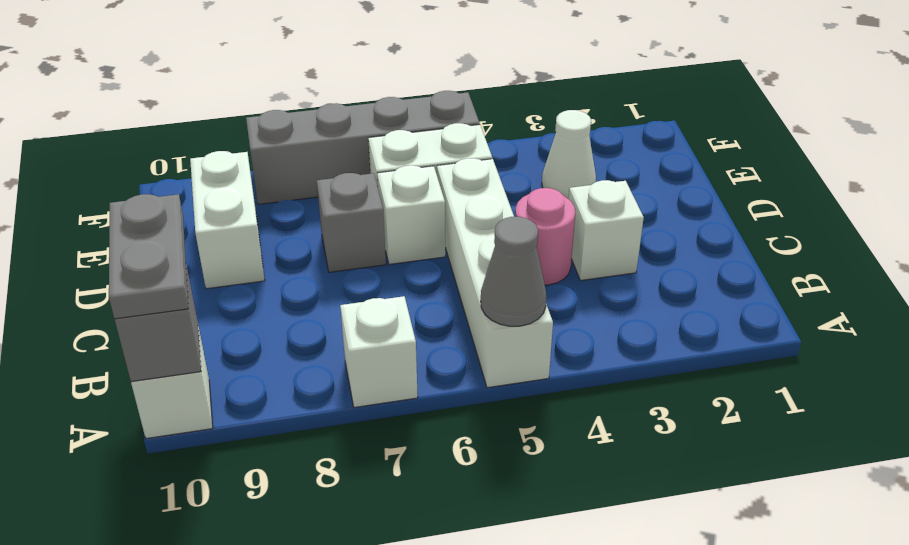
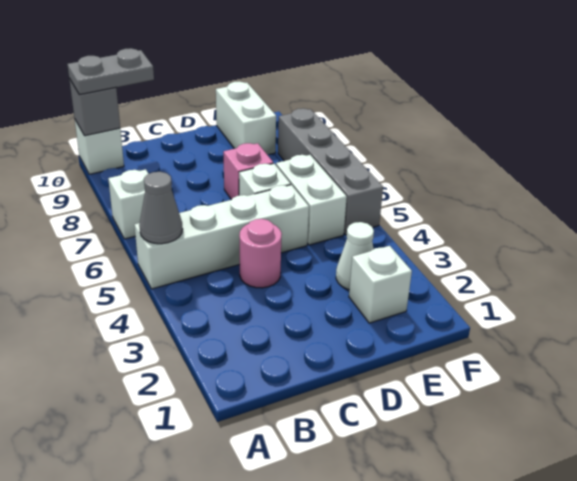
white brick C3 level 1 -> white brick E2 level 1
grey brick D7 level 1 -> pink brick D7 level 1
white brick D9:E9 level 1 -> white brick E9:E10 level 1

